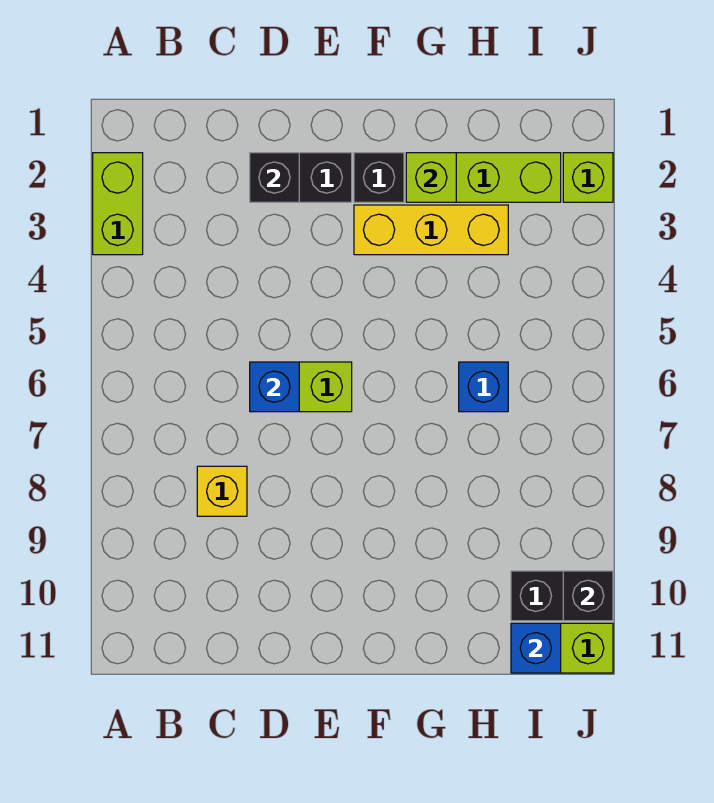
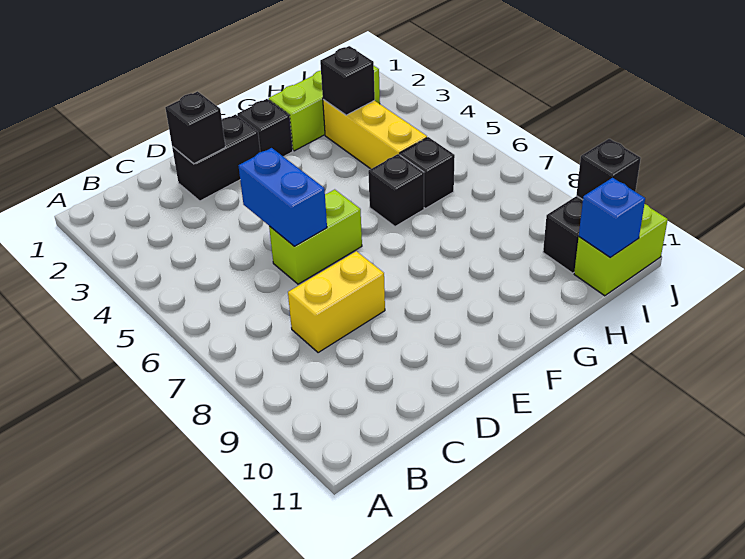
lime brick A2:A3 level 1 -> none
yellow brick C8 level 1 -> yellow brick C8:D8 level 1
blue brick D6 level 2 -> blue brick D5:D6 level 2
yellow brick F3:H3 level 1 -> yellow brick H3:H5 level 1
lime brick G2 level 2 -> none
none -> black brick G6 level 1
none -> black brick H3 level 2
blue brick H6 level 1 -> black brick H6 level 1
lime brick J2 level 1 -> none

